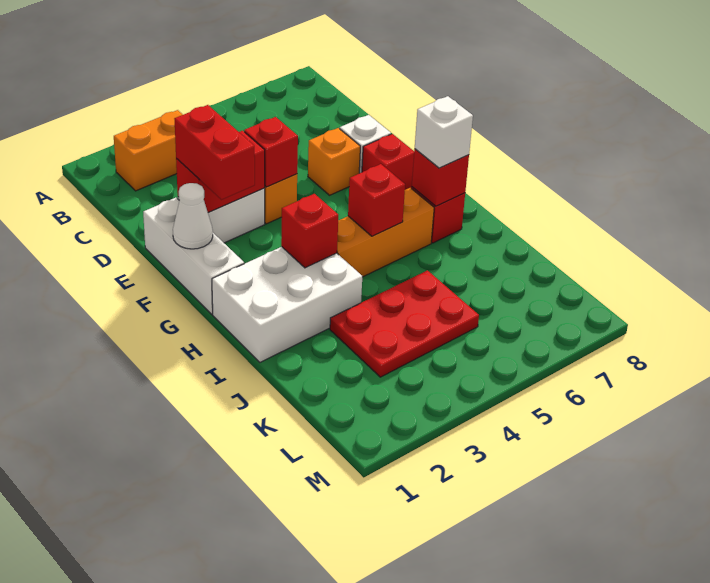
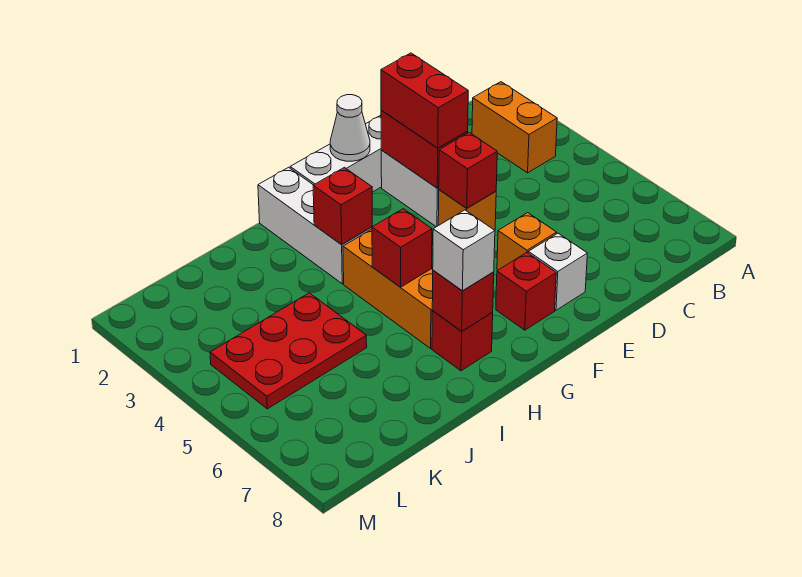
red brick E2:F2 level 3 -> red brick E2:E3 level 3
white brick H1:I3 level 1 -> white brick H1:H3 level 1
red plate J3:K5 level 1 -> red plate J4:L5 level 1

